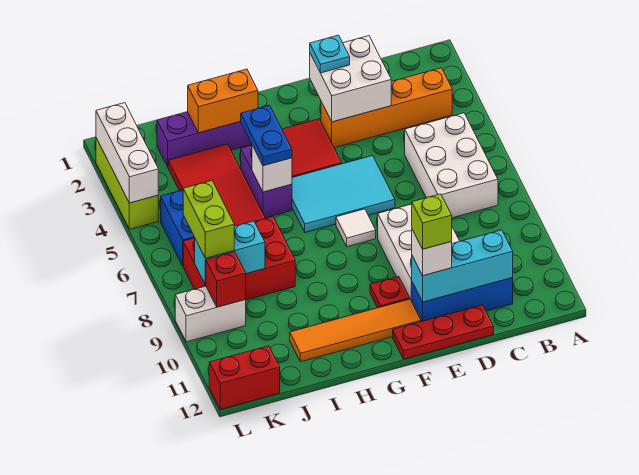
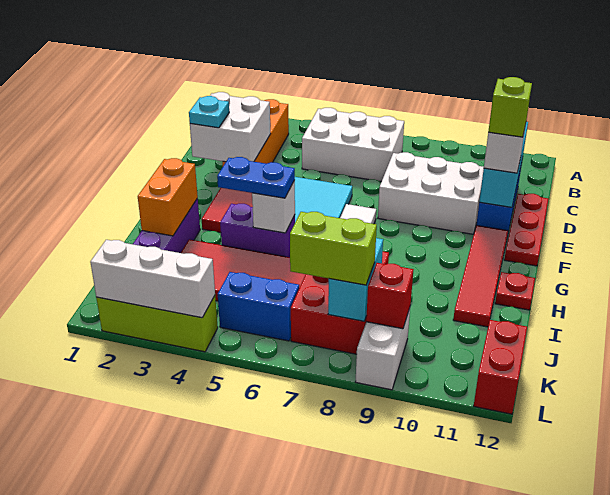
red plate F10 level 1 -> red plate H12 level 1
orange tile F11:I11 level 1 -> red tile F11:I11 level 1

